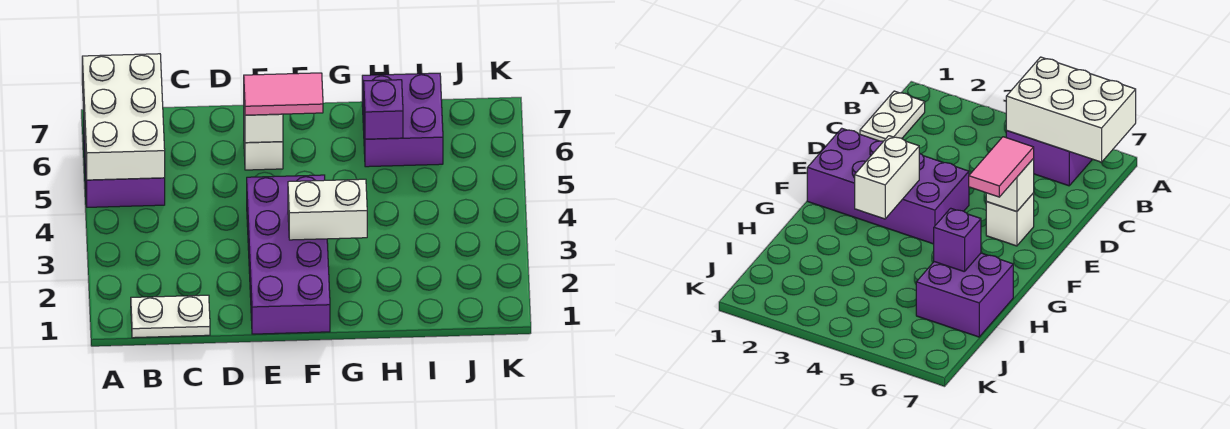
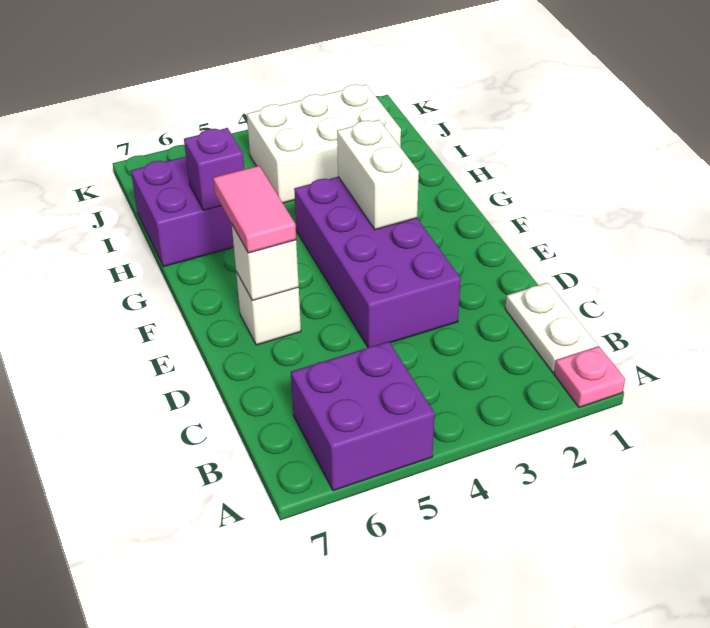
none -> pink plate A1 level 1
white brick A5:B7 level 2 -> white brick I2:J4 level 1
purple brick E1:F4 level 1 -> purple brick D3:G4 level 1

